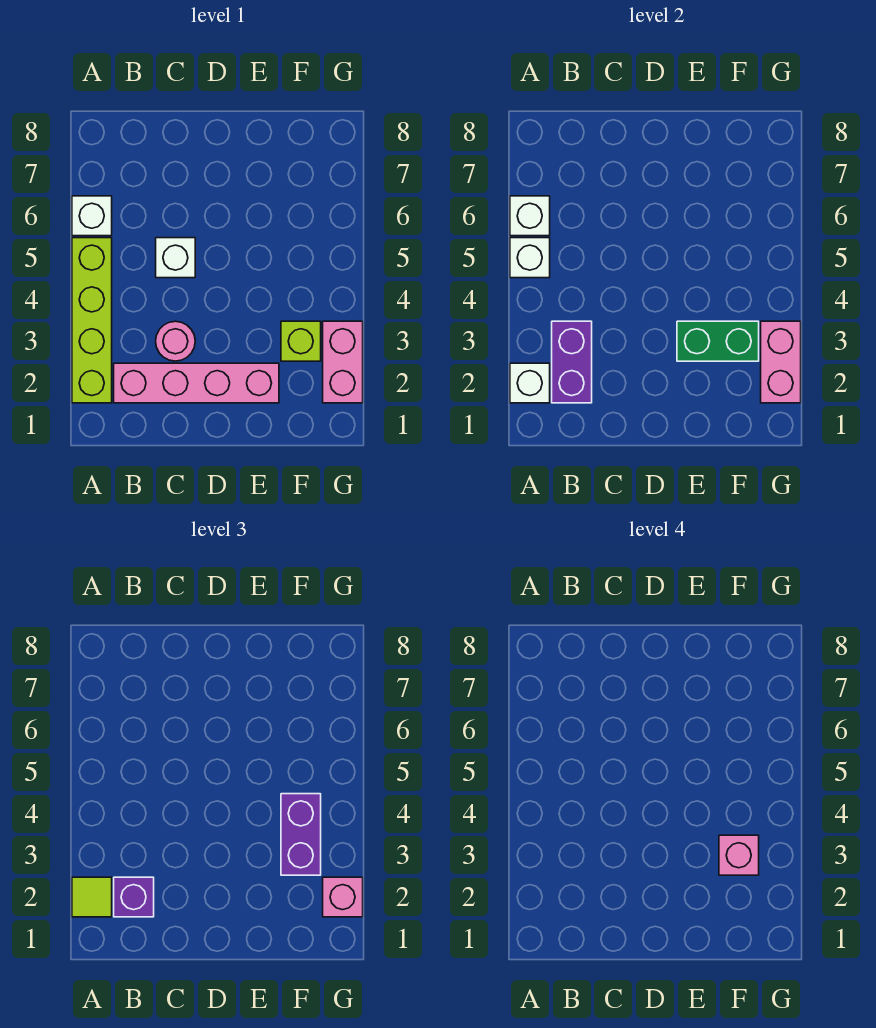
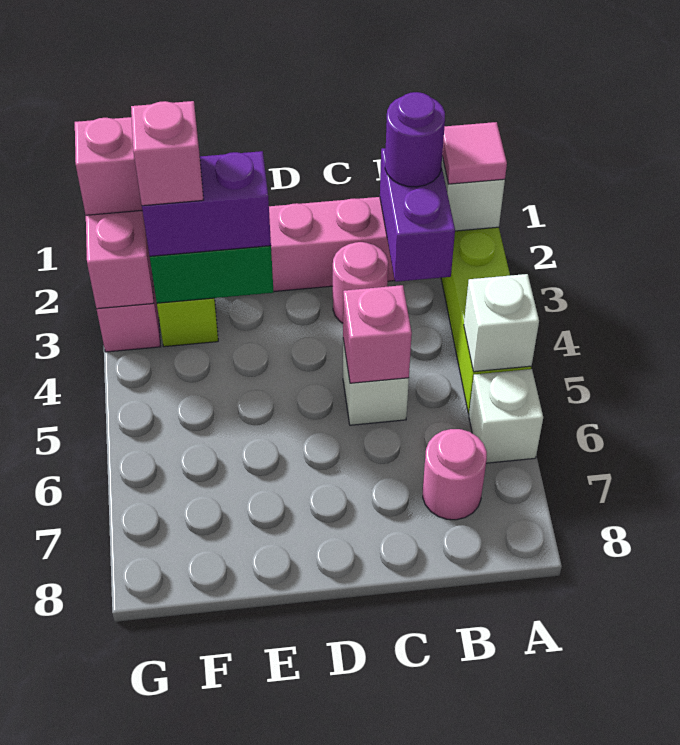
lime tile A2 level 3 -> pink tile A2 level 3
white brick A6 level 2 -> none
purple brick B2 level 3 -> purple round brick B2 level 3
none -> pink round brick B7 level 1
none -> pink brick C5 level 2
purple brick F3:F4 level 3 -> purple brick E3:F3 level 3

